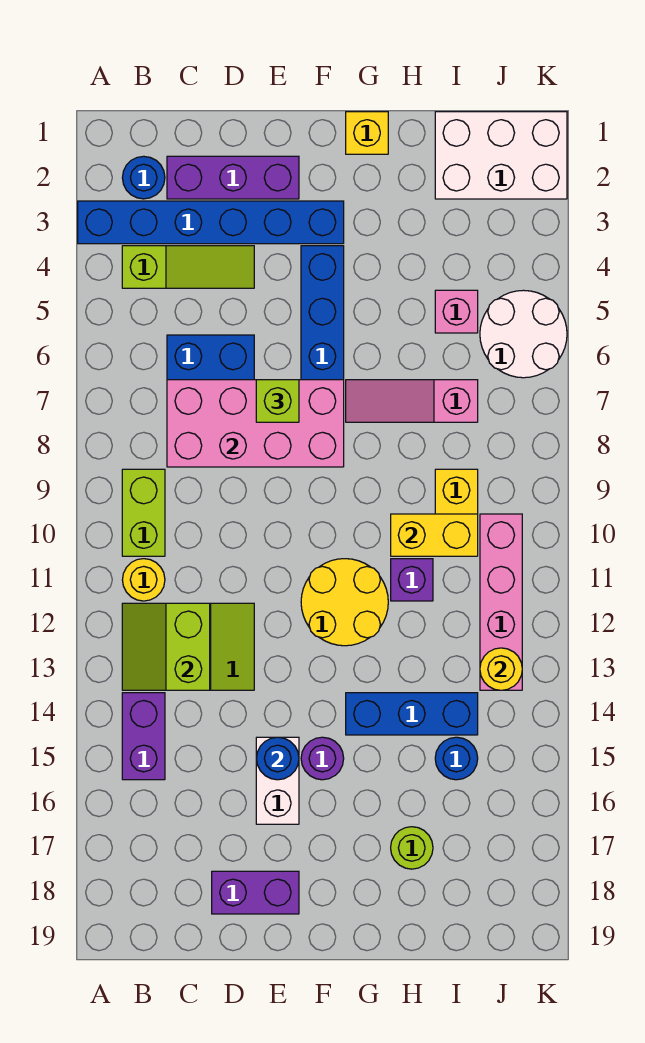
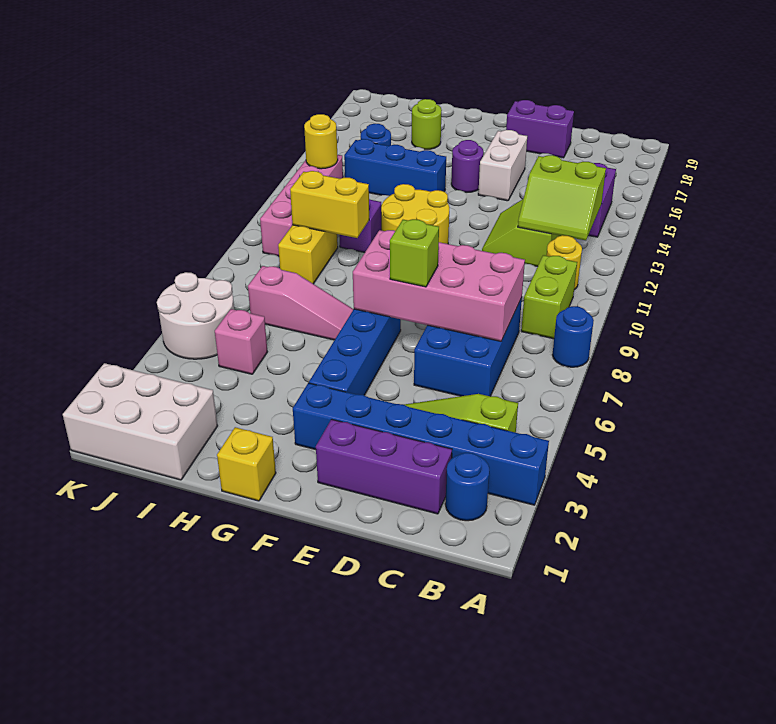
lime slope B12:C13 level 2 top C -> lime slope B12:C13 level 2 top 13
blue round brick E15 level 2 -> blue round brick A8 level 1

